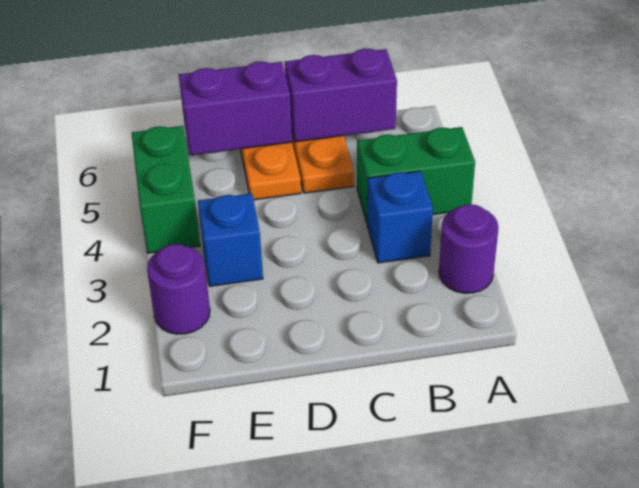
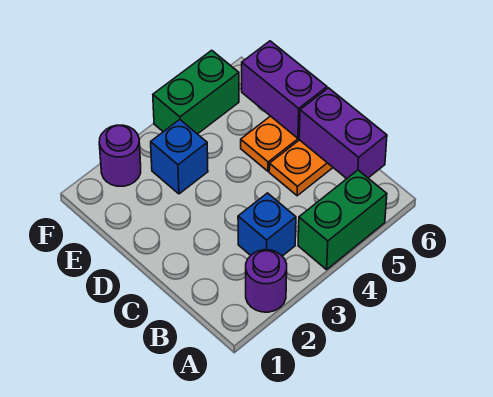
green brick A4:B4 level 1 -> green brick A4:A5 level 1

